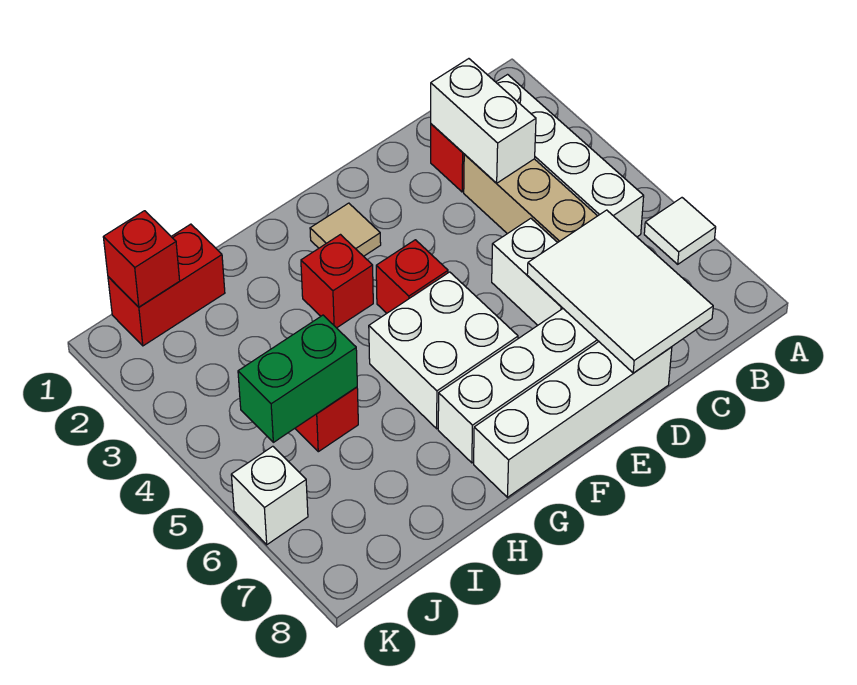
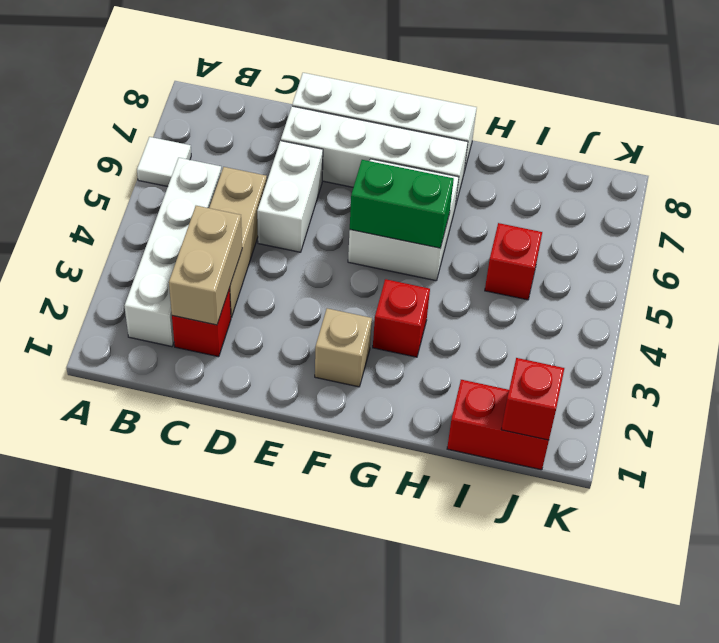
white brick C2:C3 level 2 -> tan brick C2:C3 level 2
white tile C6:D8 level 2 -> none
tan tile F2 level 1 -> tan brick F2 level 1
red brick F4 level 1 -> none
green brick I5:J5 level 2 -> green brick F5:G5 level 2
white brick K6 level 1 -> none

